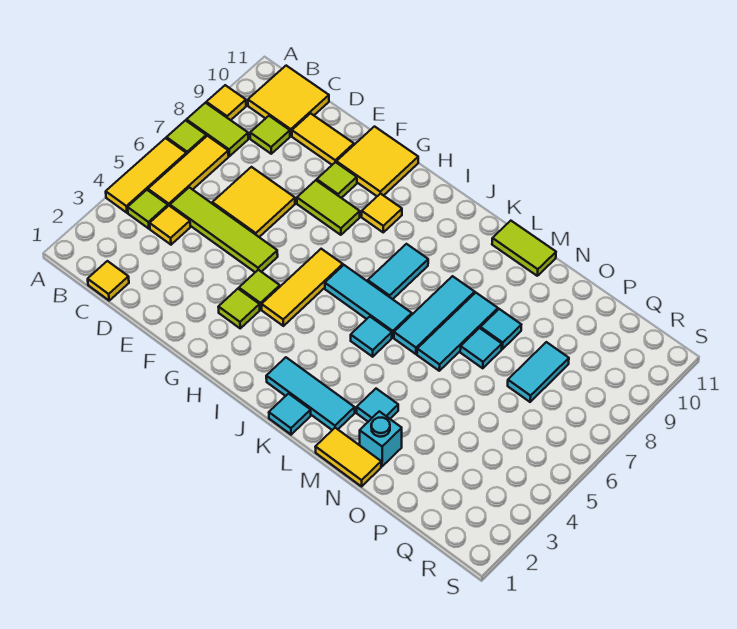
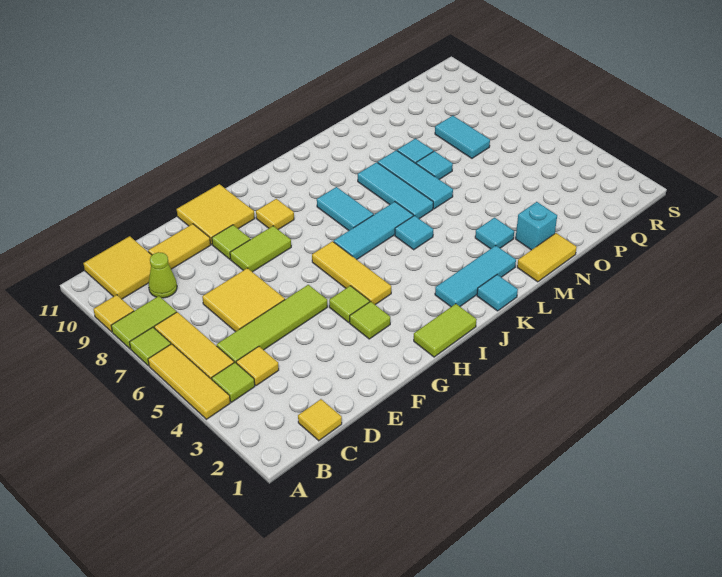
lime tile C9 level 1 -> lime cone C9 level 1
lime tile L11:M11 level 1 -> lime tile H1:I1 level 1

